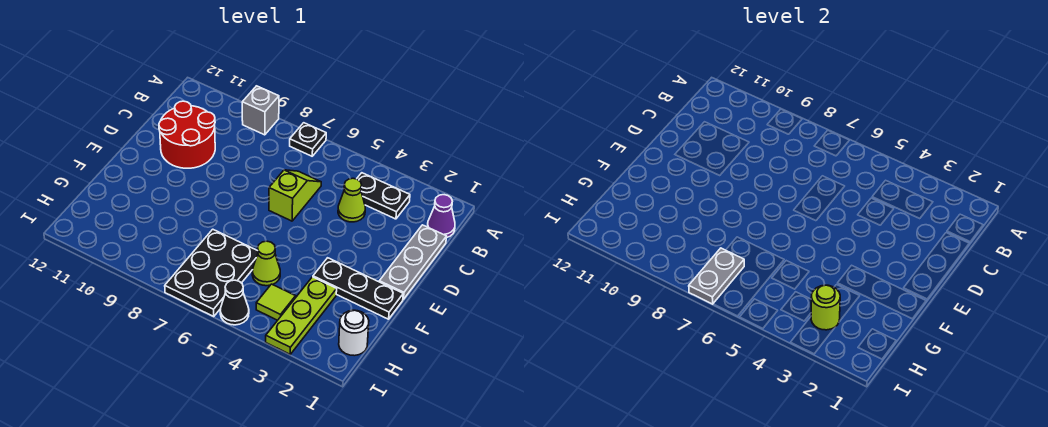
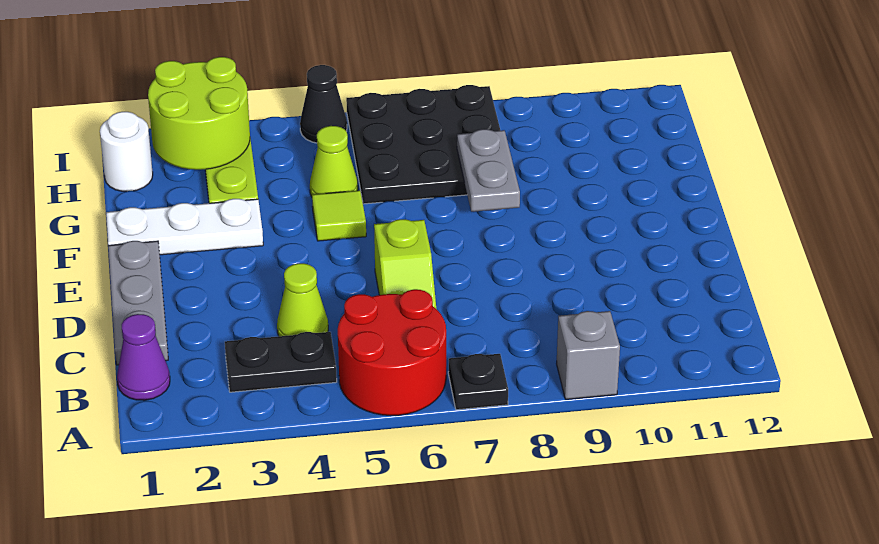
red round brick C10:D11 level 1 -> red round brick A5:B6 level 1
black plate F1:F3 level 1 -> white plate F1:F3 level 1
black plate G6:I7 level 1 -> black plate G6:I8 level 1
lime round brick H3 level 2 -> lime round brick H2:I3 level 2
lime tile H4 level 1 -> lime tile F5 level 1
grey plate H7:I7 level 2 -> grey plate F8:G8 level 2

